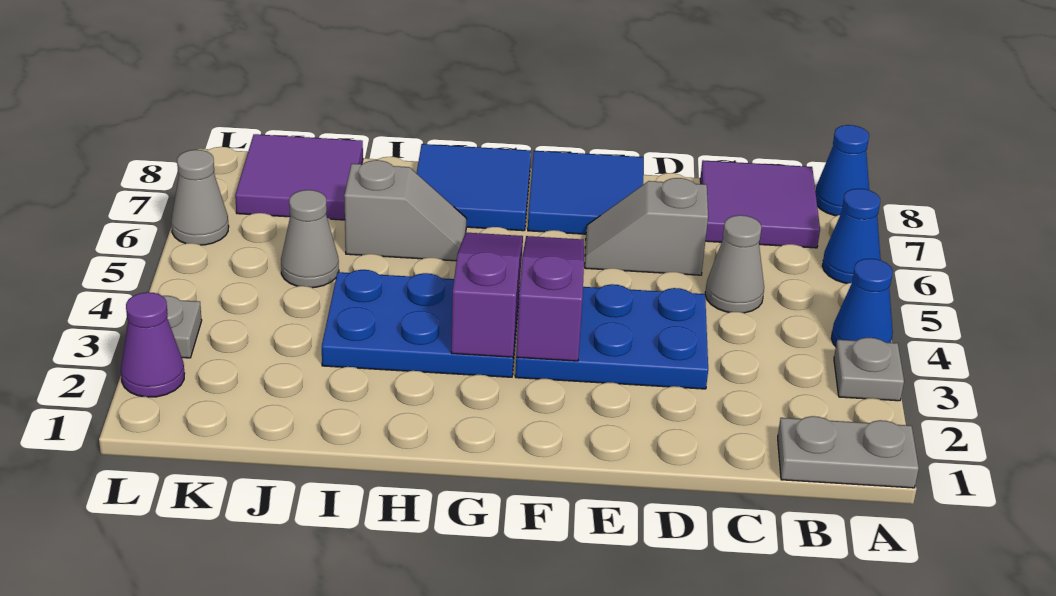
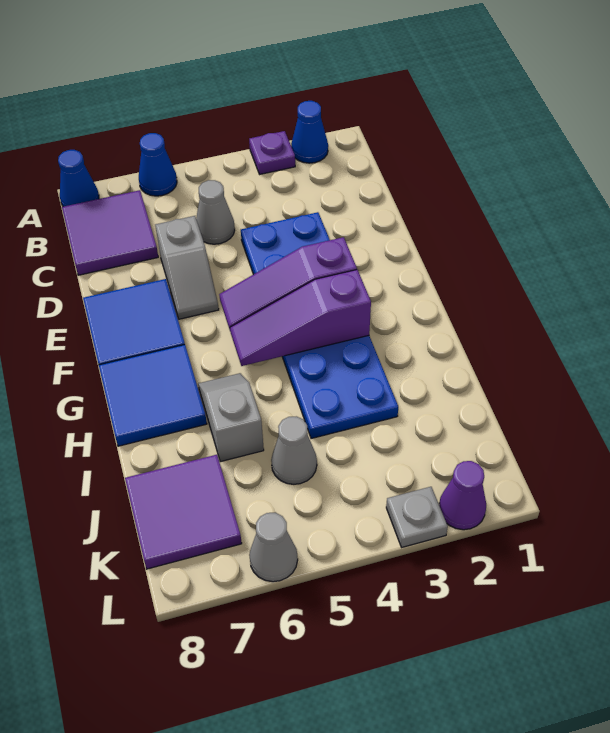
grey plate A1:B1 level 1 -> none
grey plate A3 level 1 -> purple plate A3 level 1
blue cone A4 level 1 -> blue cone A2 level 1

